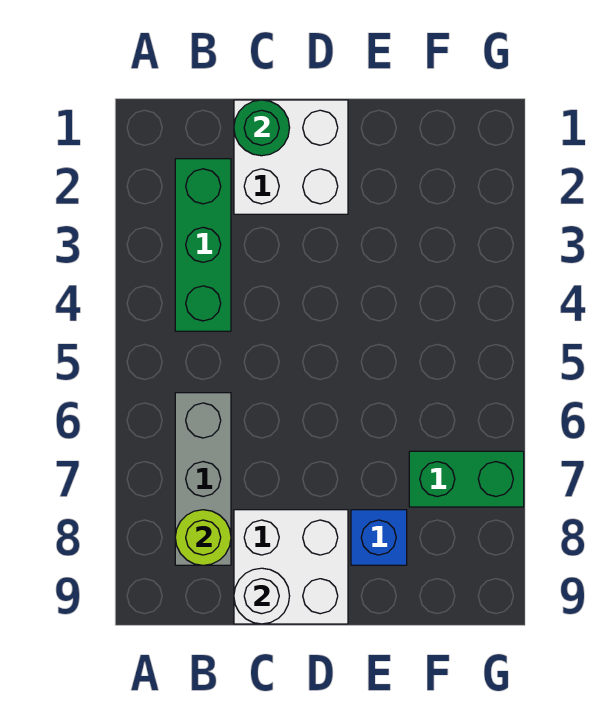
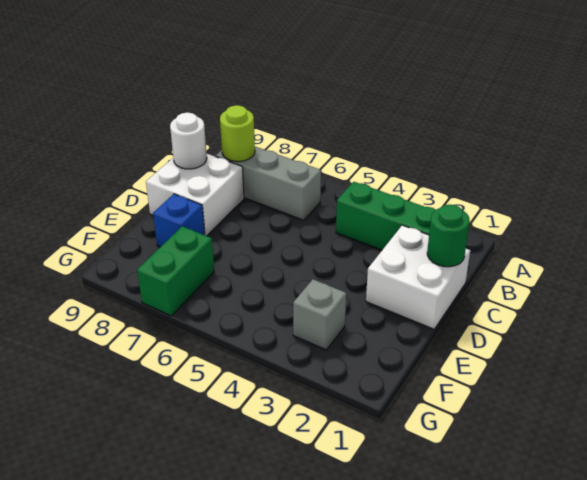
none -> grey brick F3 level 1

